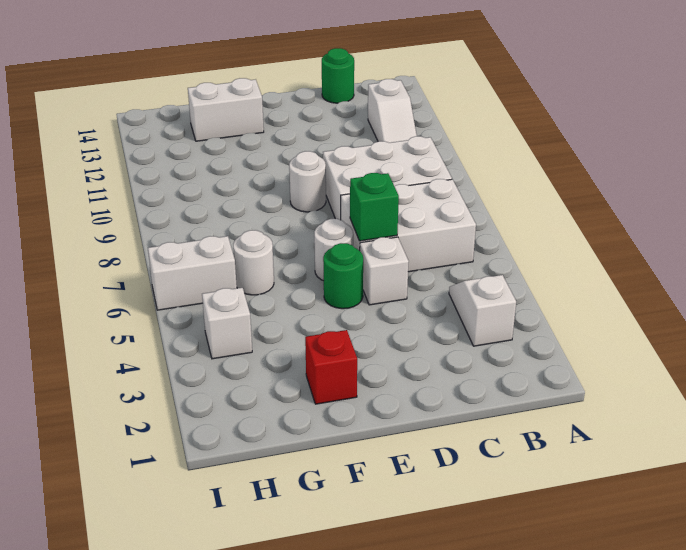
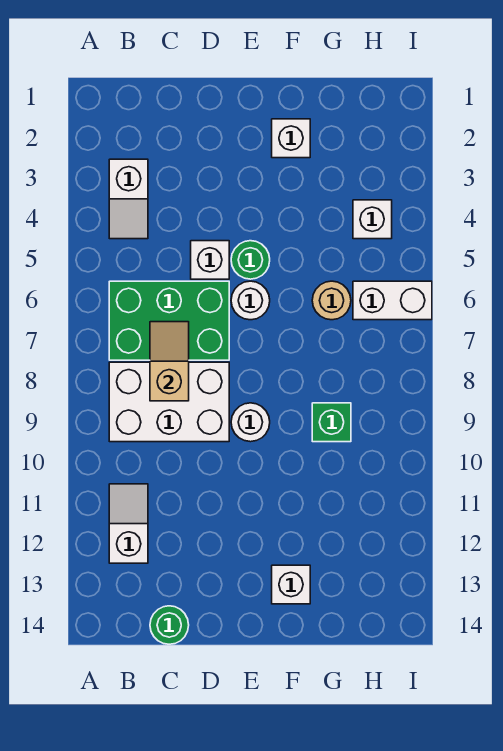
white brick B6:D7 level 1 -> green brick B6:D7 level 1
none -> tan slope C7:C8 level 2 top 8
green brick D6 level 2 -> green brick G9 level 1
red brick F2 level 1 -> white brick F2 level 1
white brick F13:G13 level 1 -> white brick F13 level 1
white round brick G6 level 1 -> tan round brick G6 level 1

